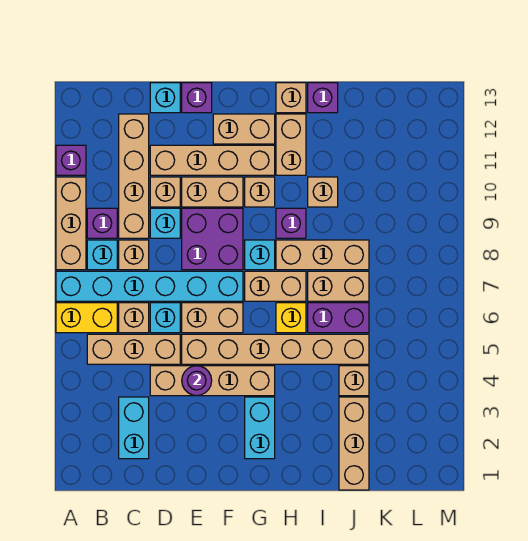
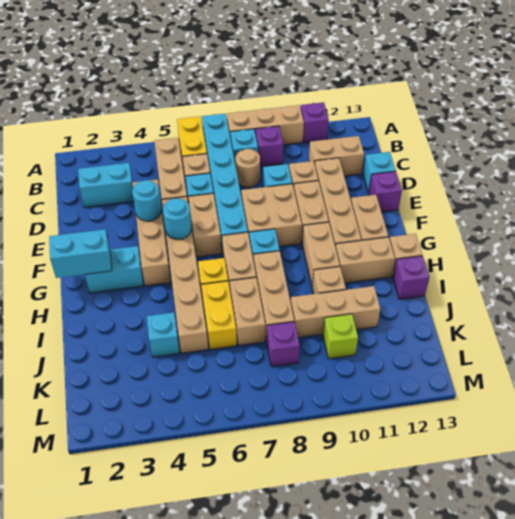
tan brick C8 level 1 -> tan round brick C8 level 1
tan brick C9:C12 level 1 -> tan brick C11:C12 level 1
purple round brick E4 level 2 -> cyan round brick E4 level 2
purple brick E8:F9 level 1 -> tan brick E8:F9 level 1
none -> cyan round brick F5 level 2
none -> cyan brick G1:G2 level 2
tan brick G10 level 1 -> tan brick G10:H10 level 1
purple brick H9 level 1 -> purple brick K8 level 1
purple brick I6:J6 level 1 -> yellow brick I6:J6 level 1
tan brick J1:J3 level 1 -> tan brick J9:J11 level 1
tan brick J4 level 1 -> cyan brick J4 level 1
none -> lime brick K10 level 1

